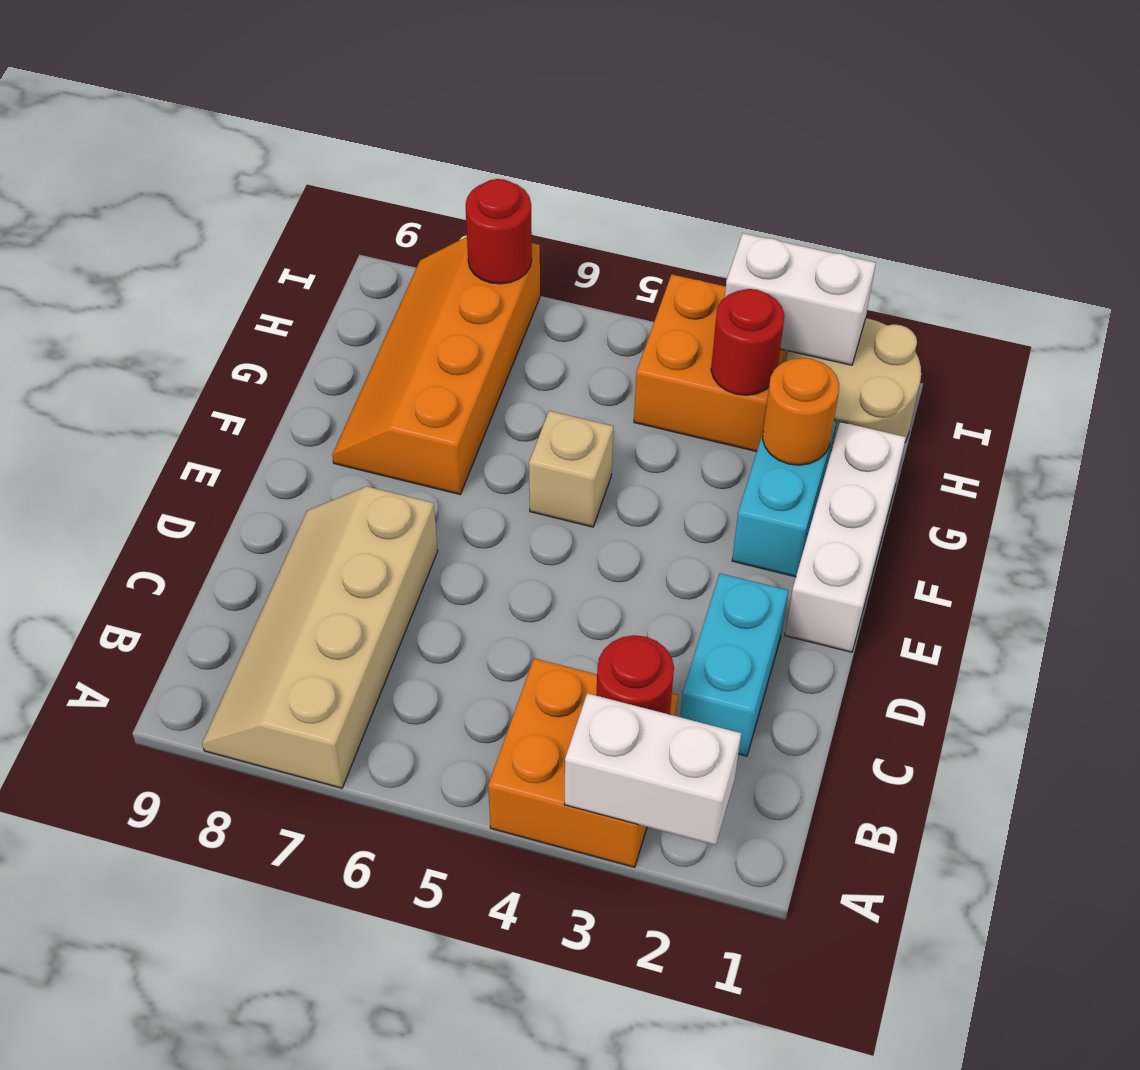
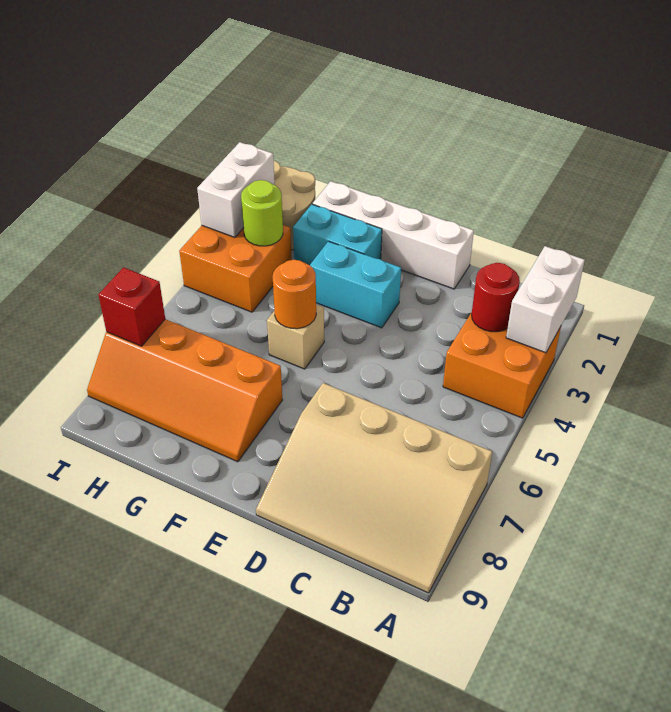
tan slope A7:D8 level 1 top 7 -> tan slope A7:D9 level 1 top 7
cyan brick C2:D2 level 1 -> cyan brick E3:F3 level 1
white brick E1:G1 level 1 -> white brick D1:G1 level 1
orange round brick G2 level 2 -> orange round brick F5 level 2
red round brick H3 level 2 -> lime round brick H3 level 2
red round brick I7 level 2 -> red brick I7 level 2

